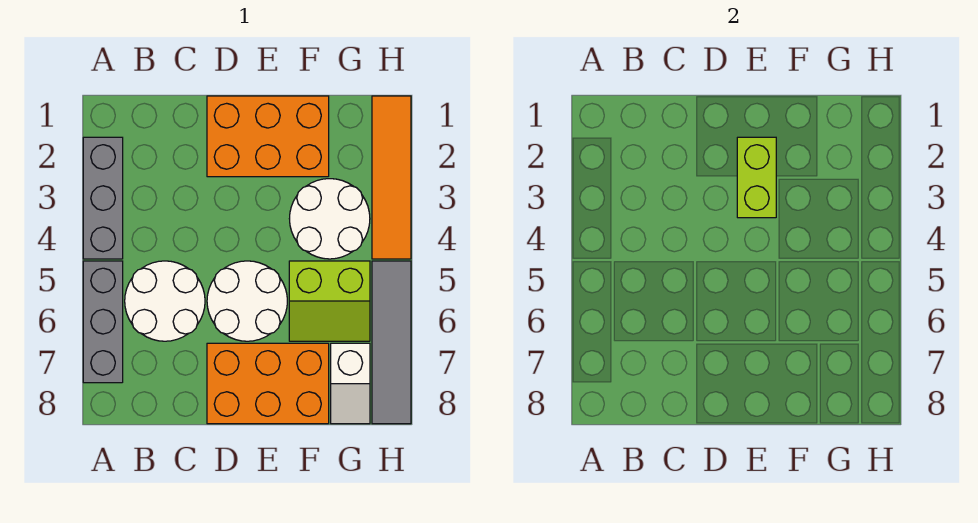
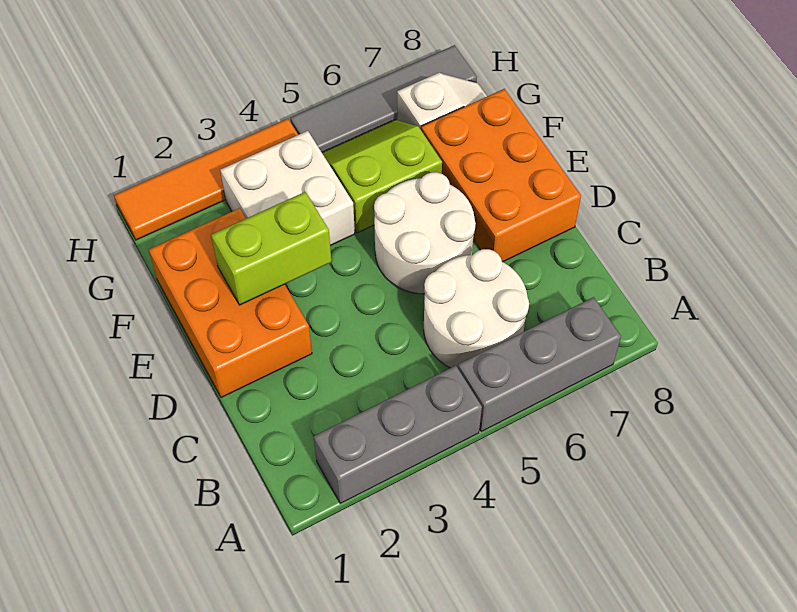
white round brick F3:G4 level 1 -> white brick F3:G4 level 1
lime slope F5:G6 level 1 top 5 -> lime slope F5:G6 level 1 top F

